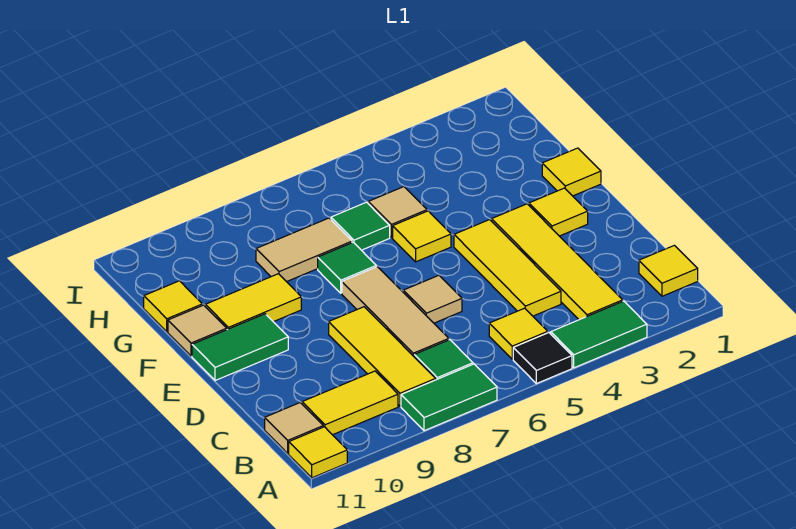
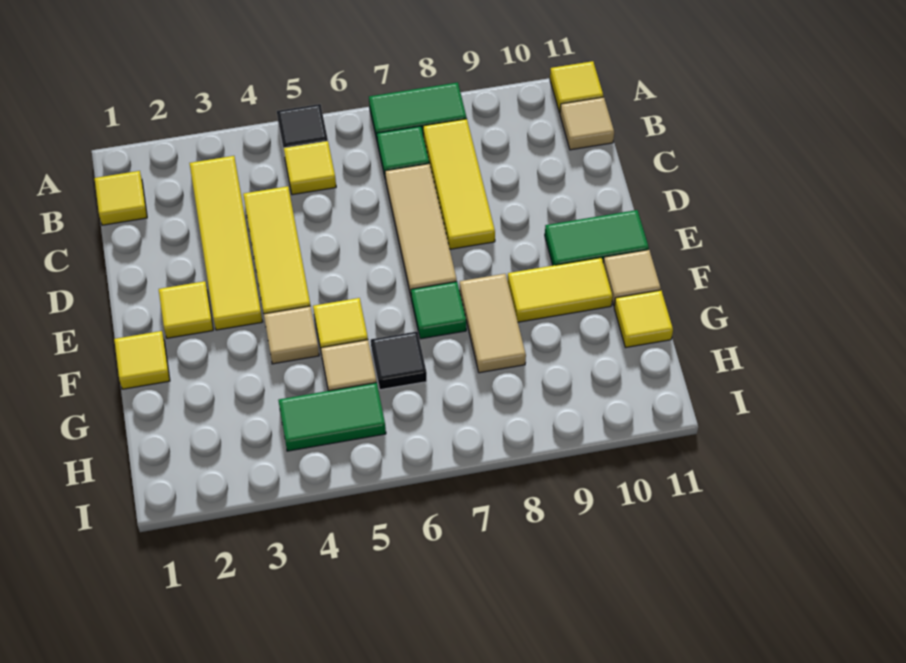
green tile A3:A4 level 1 -> green tile H4:H5 level 1
yellow tile B9:B10 level 1 -> none
tan tile D6 level 1 -> tan tile F4 level 1
green tile G6 level 1 -> black tile G6 level 1
tan tile G7:G8 level 1 -> tan tile F8:G8 level 1

